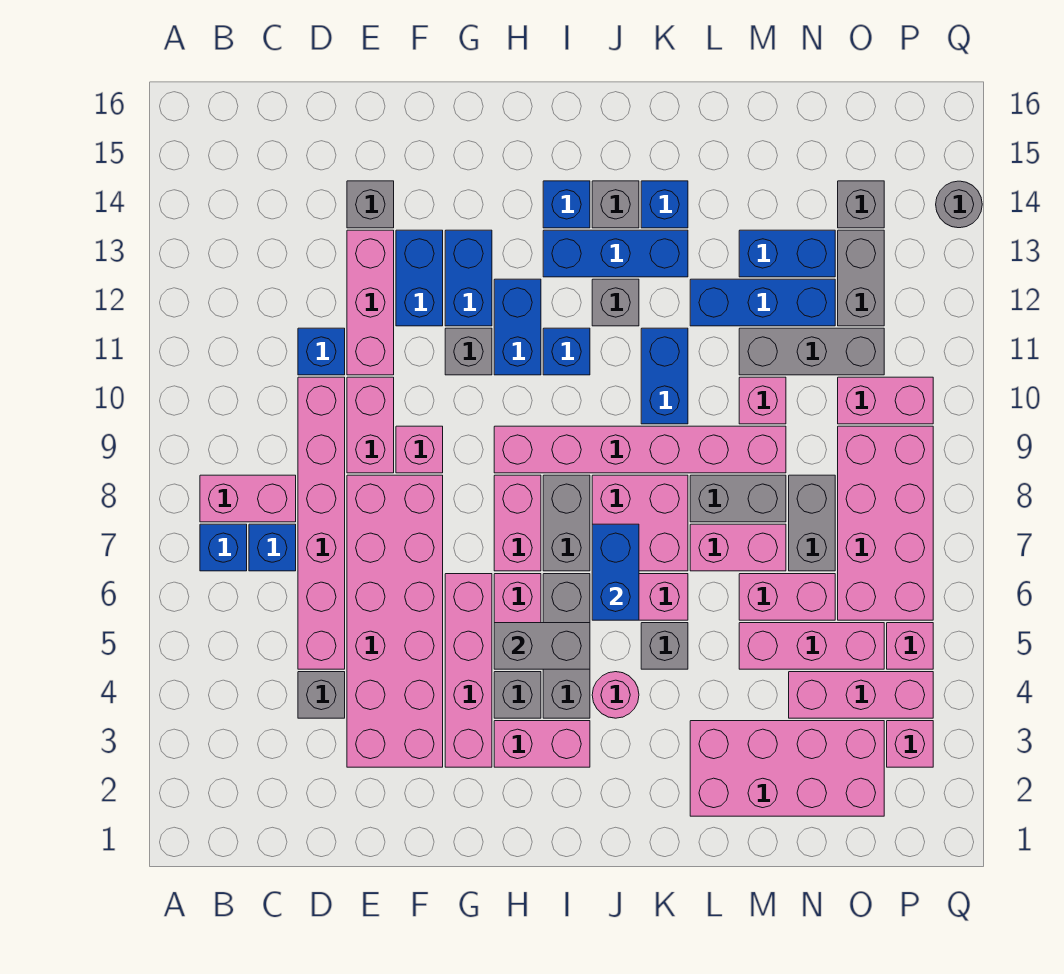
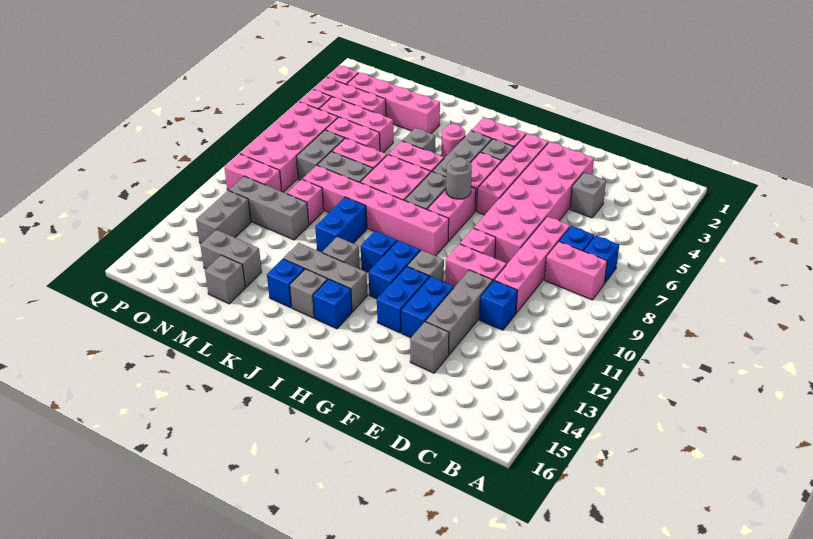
pink brick D5:D10 level 1 -> pink brick D7:D10 level 1
pink brick E9:E10 level 1 -> pink brick E10:F10 level 1
pink brick E11:E13 level 1 -> grey brick E11:E13 level 1
grey brick H5:I5 level 2 -> grey brick M14:N14 level 1
blue brick I13:K13 level 1 -> grey brick I13:K13 level 1
blue brick J6:J7 level 2 -> none
pink brick L2:O3 level 1 -> pink brick L3:O3 level 1
blue brick L12:N12 level 1 -> none
blue brick M13:N13 level 1 -> none
grey brick O14 level 1 -> grey brick M15 level 1
grey round brick Q14 level 1 -> grey round brick H7 level 2

